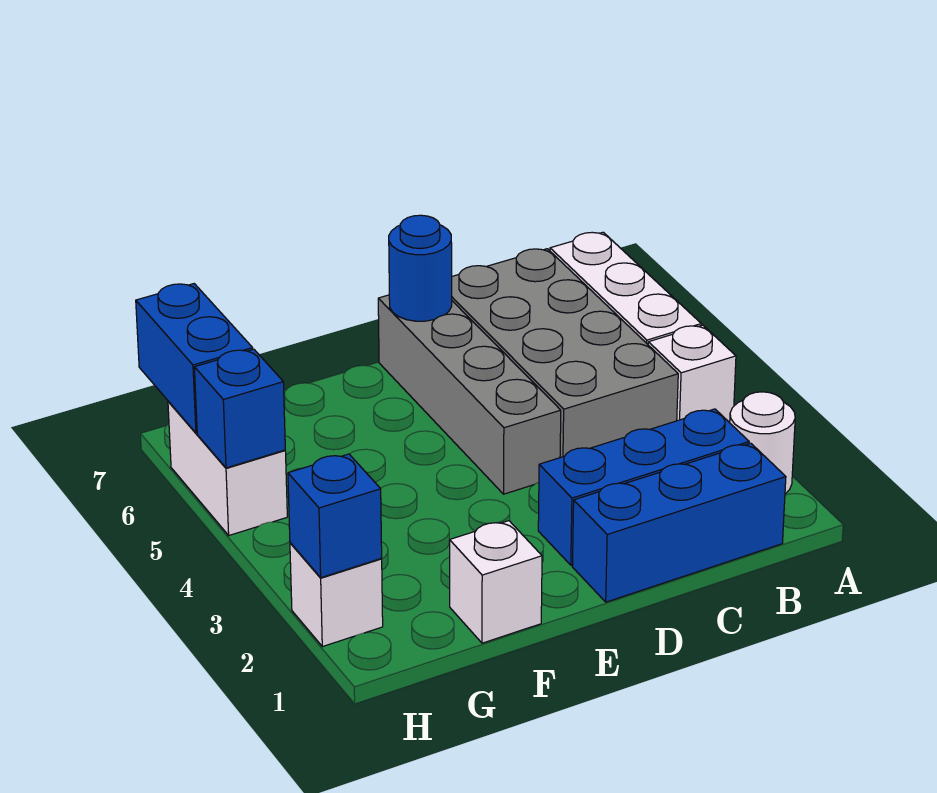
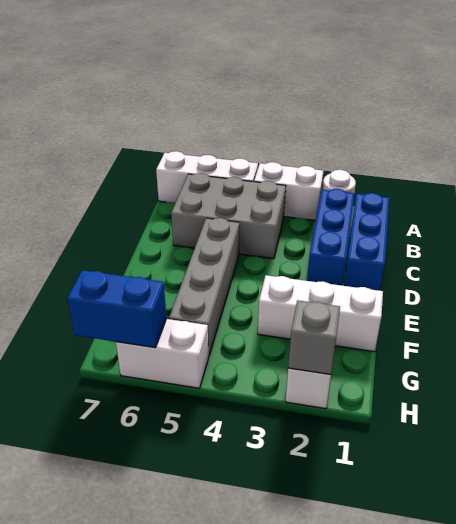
white brick A4 level 1 -> white brick A3:A4 level 1
grey brick B4:C7 level 1 -> grey brick B4:C6 level 1
grey brick D4:D7 level 1 -> grey brick D5:G5 level 1
blue round brick D7 level 2 -> none
white brick F1 level 1 -> white brick F1:F3 level 1
blue brick H2 level 2 -> grey brick H2 level 2
blue brick H5 level 2 -> none

